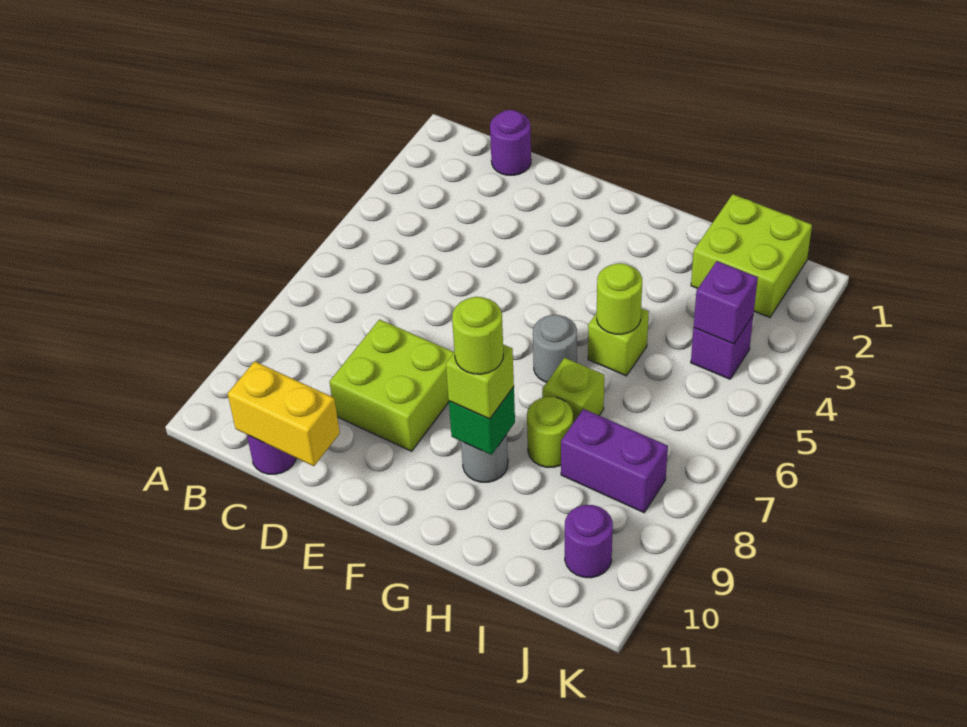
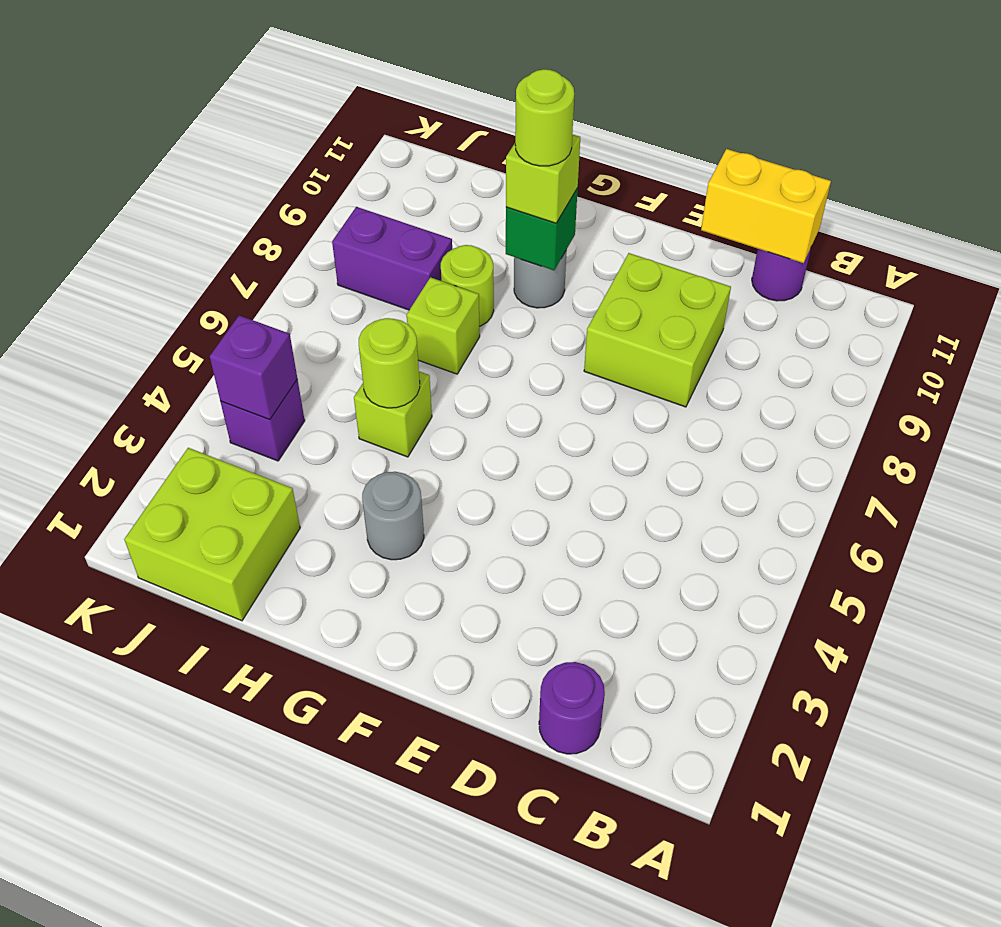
grey round brick G6 level 1 -> grey round brick G3 level 1
purple round brick J10 level 1 -> none

